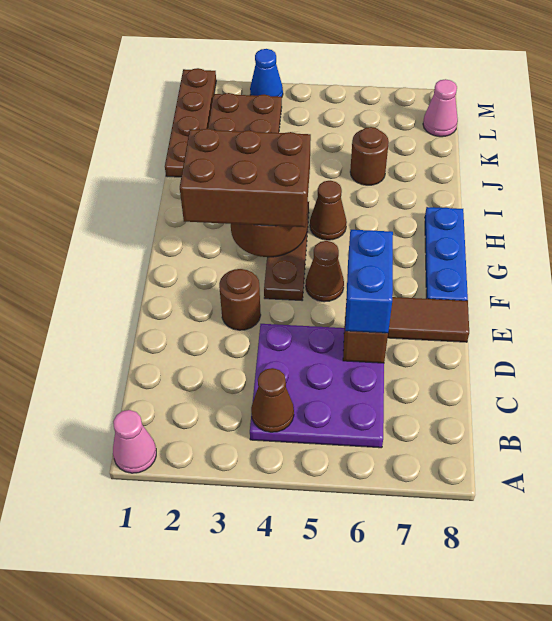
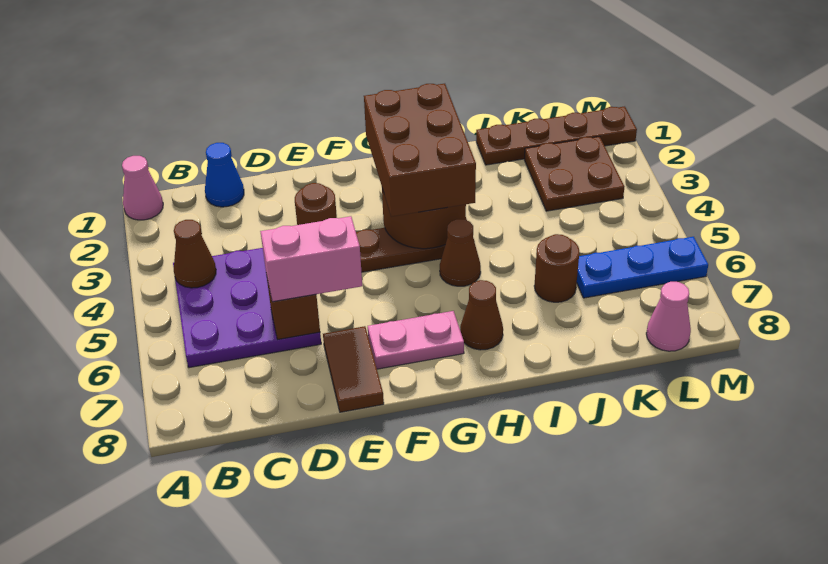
blue brick D6:E6 level 3 -> pink brick D6:E6 level 3
brown cone F5 level 1 -> brown cone H7 level 1
none -> pink plate F7:G7 level 1
blue plate F8:H8 level 1 -> blue plate K6:M6 level 1
blue cone M3 level 1 -> blue cone C1 level 1

